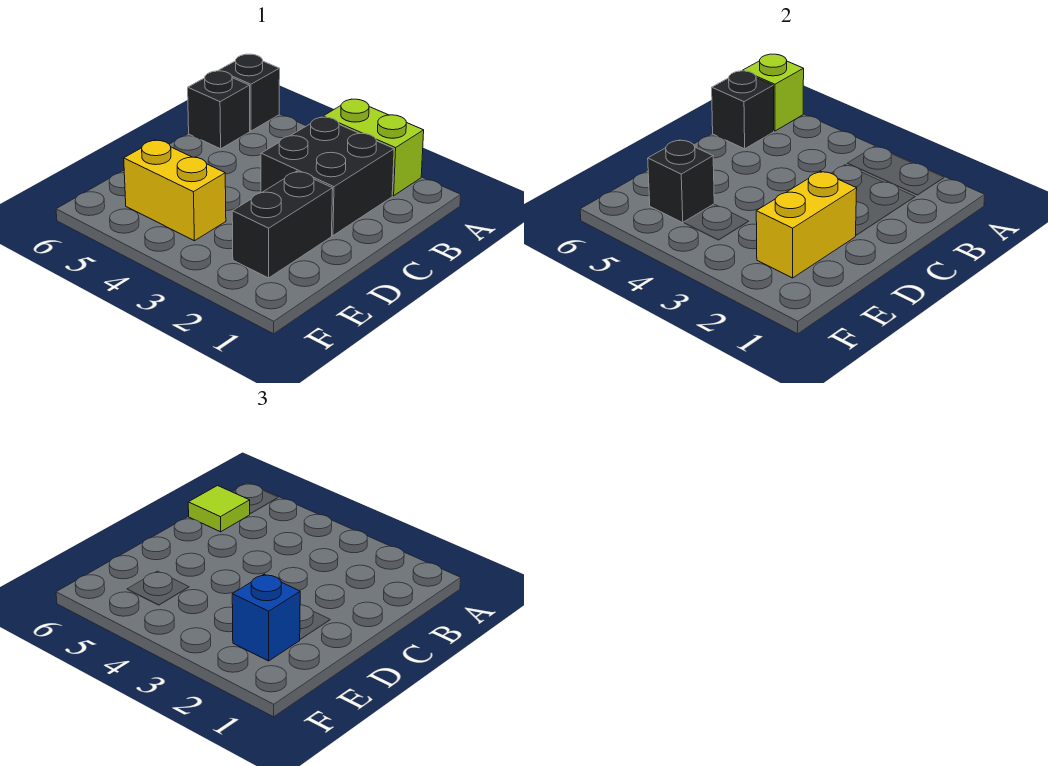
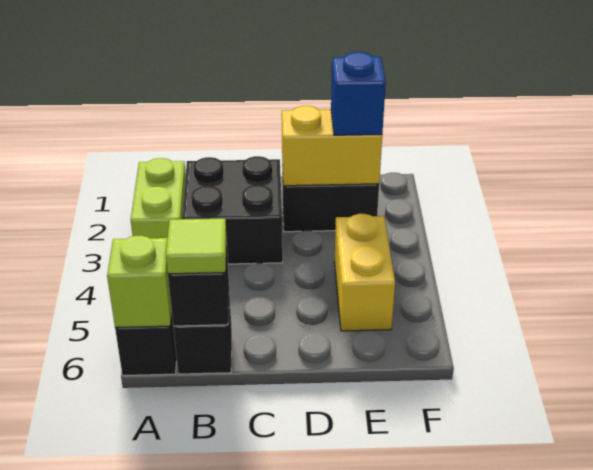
black brick E5 level 2 -> none

